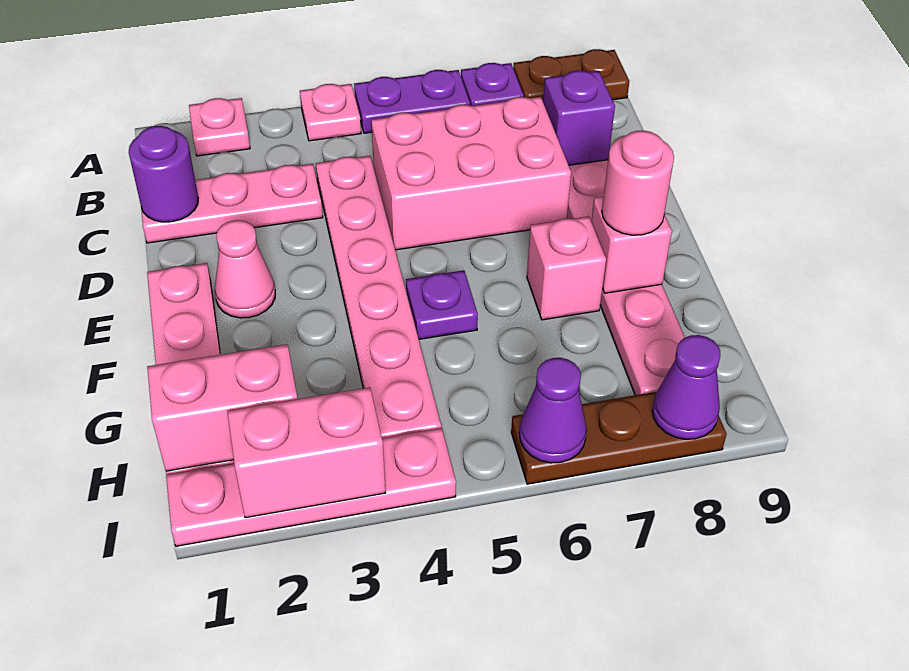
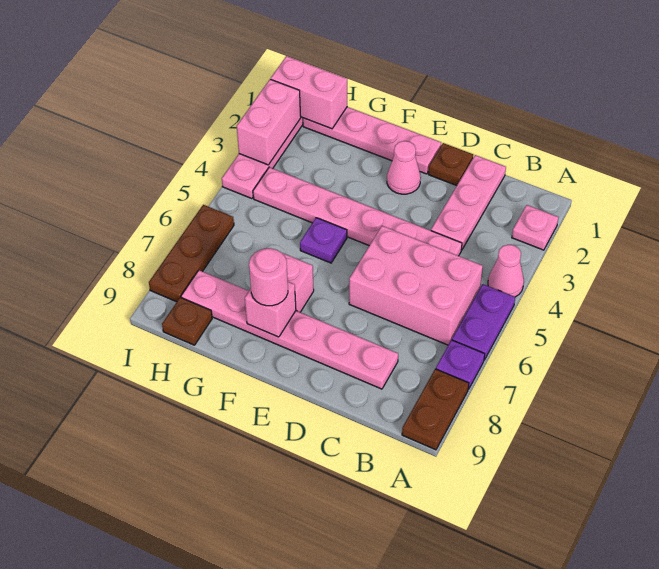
pink plate A4 level 1 -> pink cone A4 level 1
purple round brick C1 level 2 -> none
pink brick C5:D7 level 1 -> pink brick B5:D6 level 1
purple brick C8 level 2 -> none
none -> brown plate D1 level 1
pink brick H1:H2 level 2 -> pink brick H1:I1 level 2
none -> brown plate H9 level 1
purple cone I6 level 2 -> none
purple cone I8 level 2 -> none

